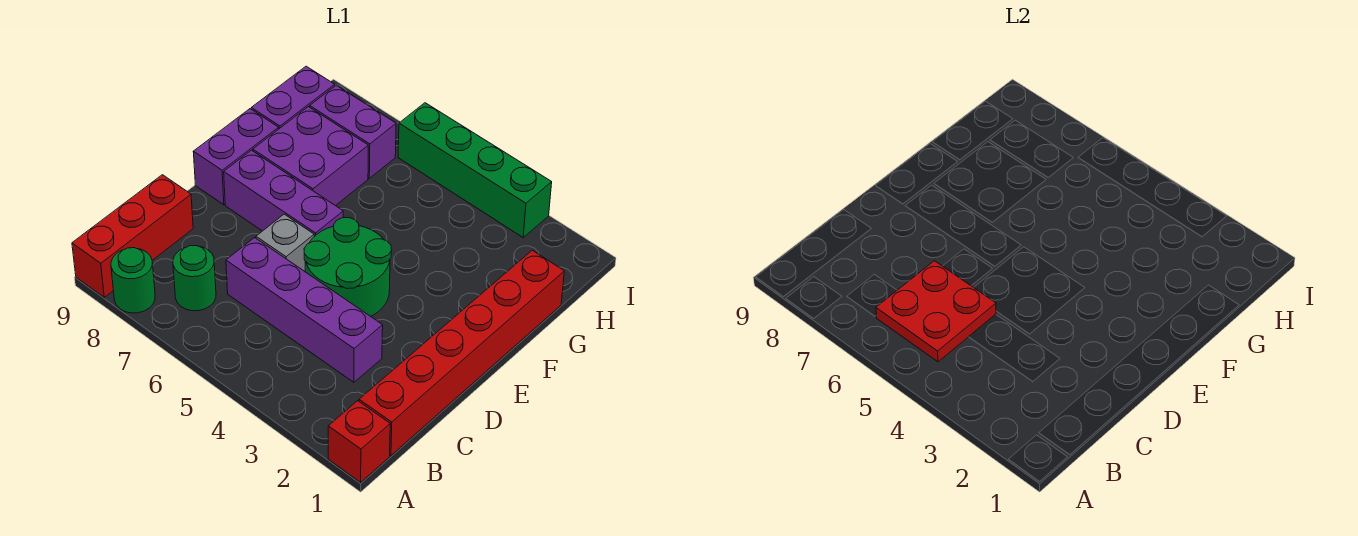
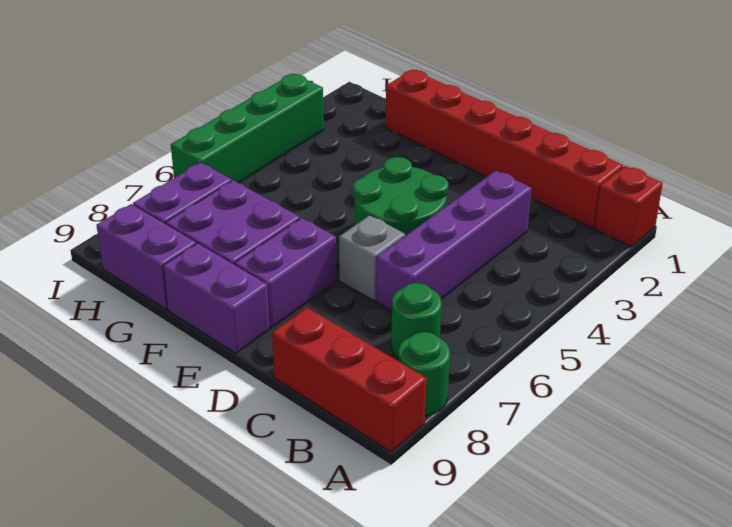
red plate B5:C6 level 2 -> none
purple brick E6:E8 level 1 -> purple brick E7:E8 level 1

